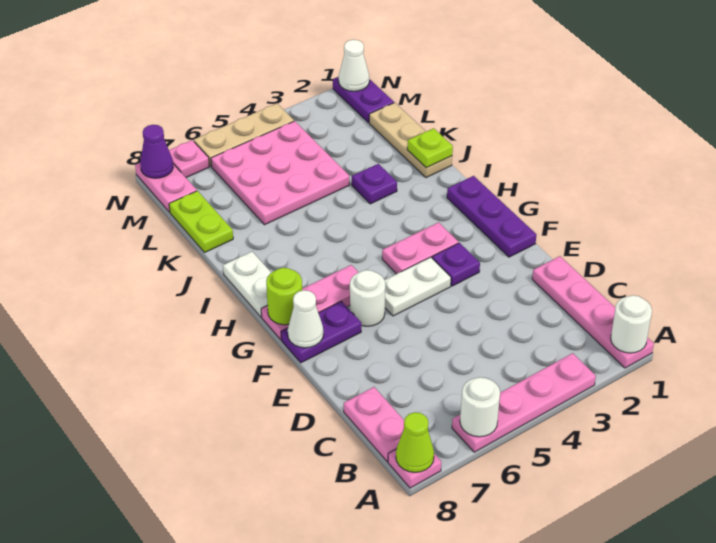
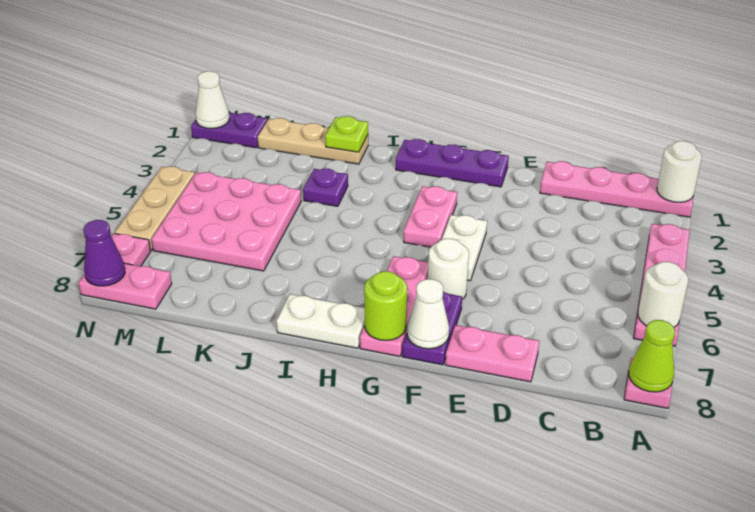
pink plate B8:C8 level 1 -> pink plate D8:E8 level 1
purple plate F3 level 1 -> none
lime plate K8:L8 level 1 -> none

